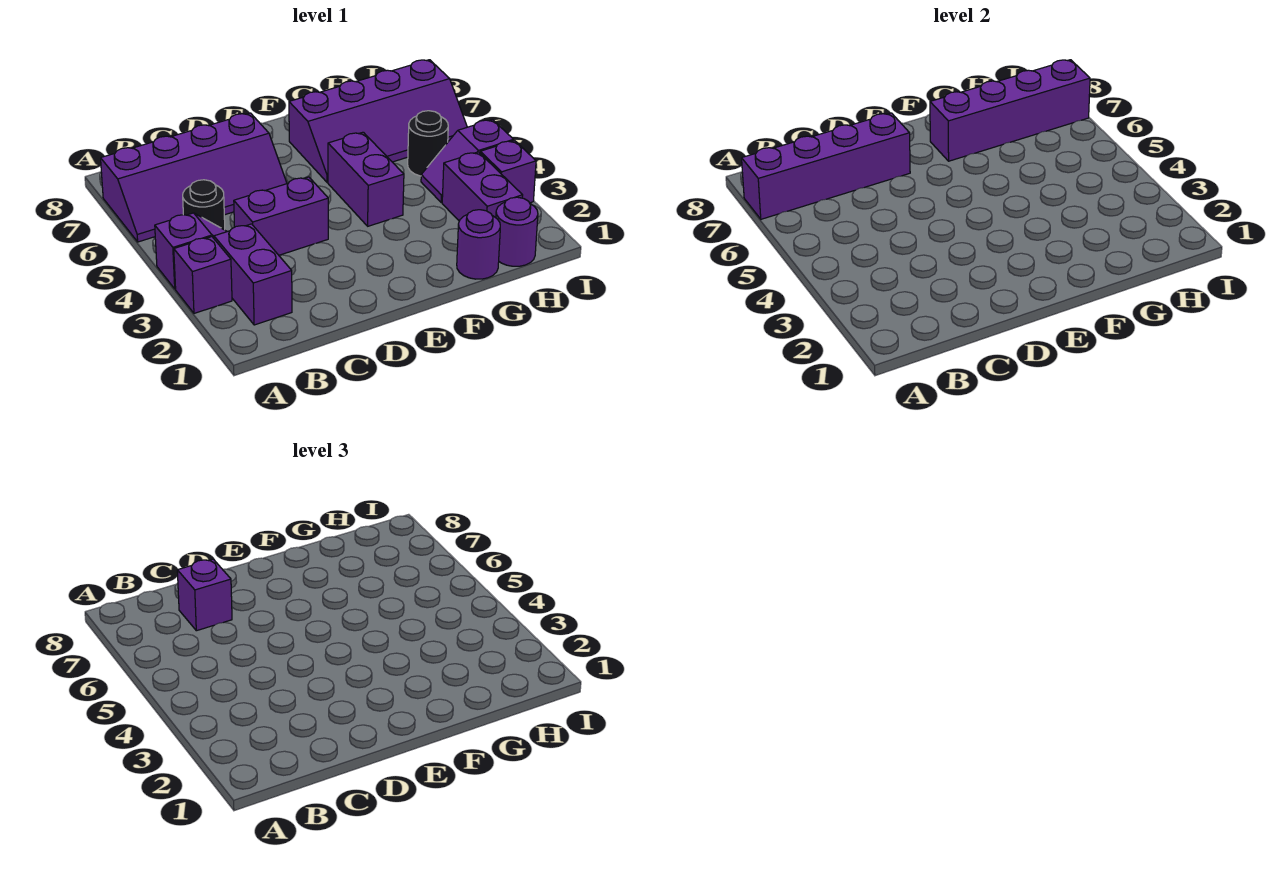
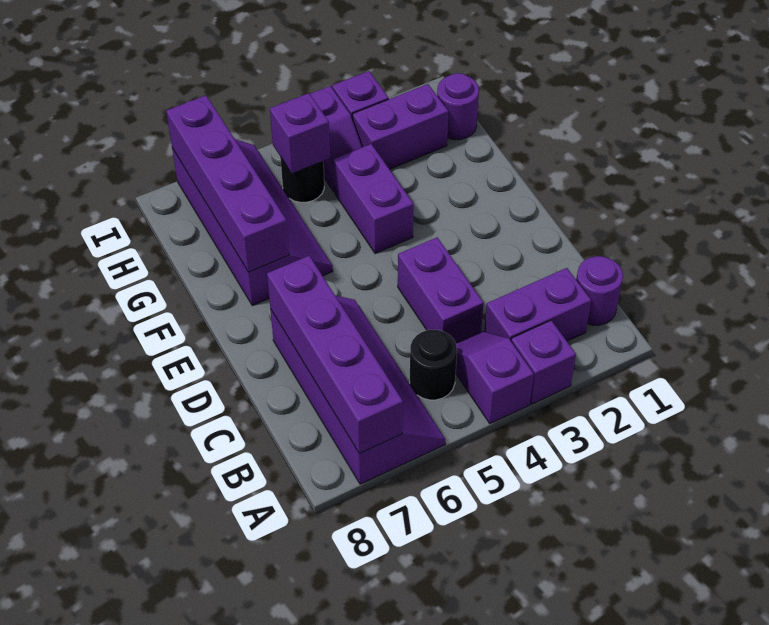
purple brick C7 level 3 -> purple brick H5 level 2
purple brick F4:F5 level 1 -> purple brick F4:G4 level 1
purple round brick G1 level 1 -> purple round brick B1 level 1

